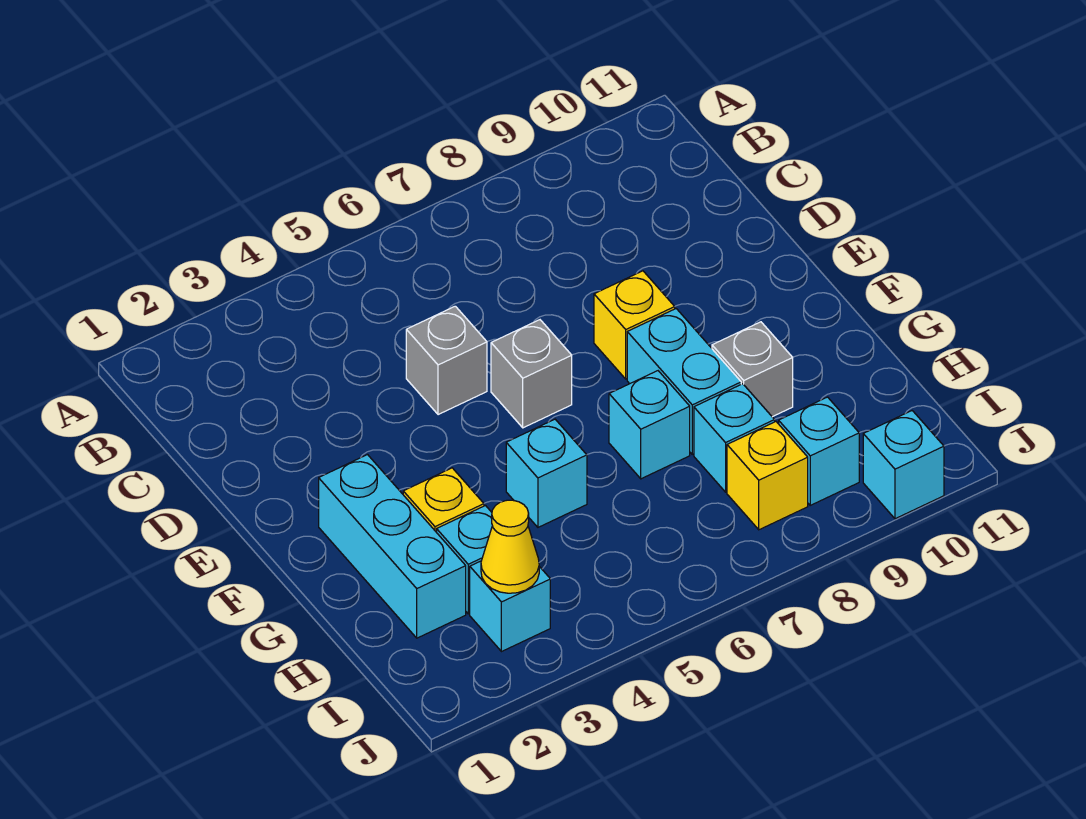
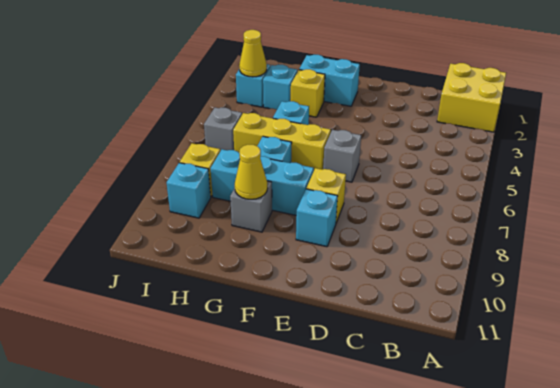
none -> yellow brick A1:B2 level 1
grey brick D5 level 1 -> grey brick I6 level 1
cyan brick F2:H2 level 1 -> cyan brick F2:G2 level 1
none -> yellow brick F6:H6 level 1
none -> yellow cone G9 level 2
cyan brick J10 level 1 -> cyan brick E9 level 1

